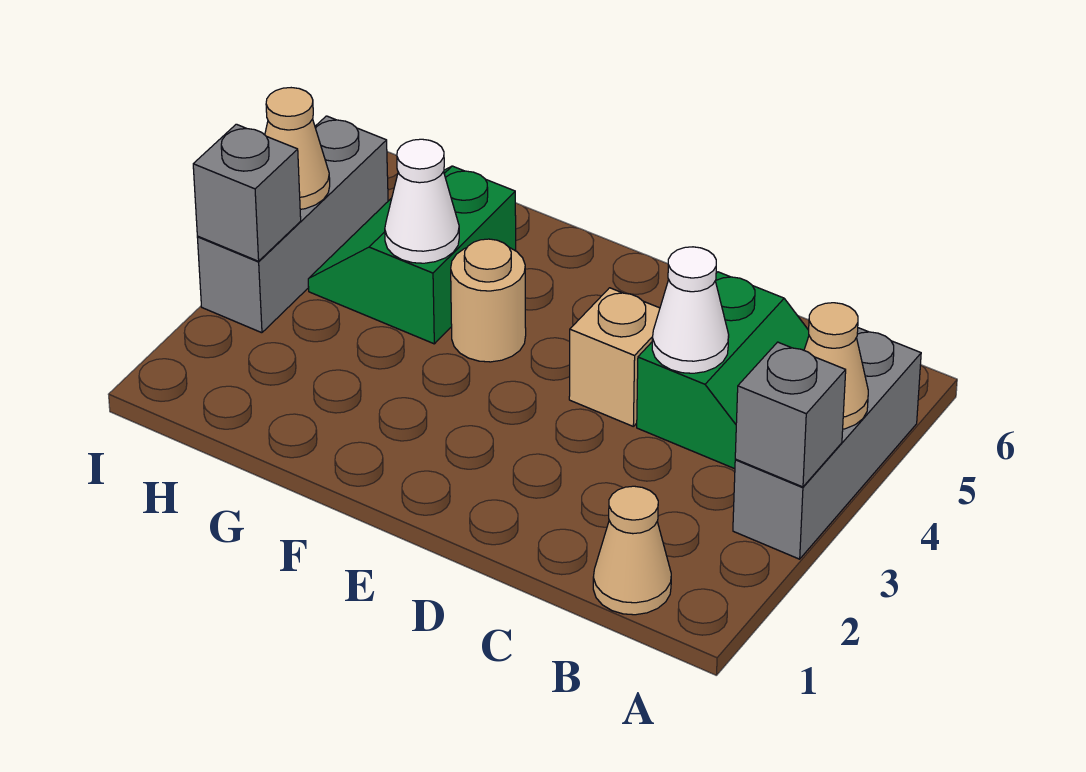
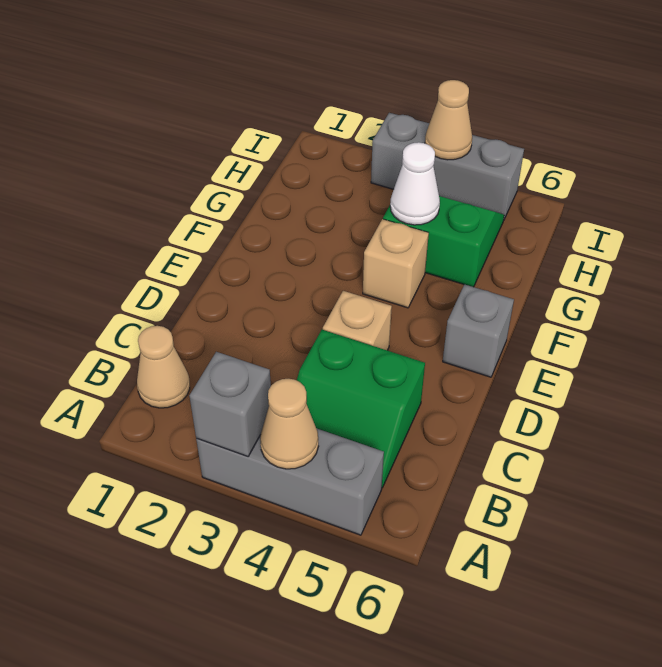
white cone C4 level 2 -> none
tan round brick F4 level 1 -> tan brick F4 level 1
grey brick I3 level 2 -> grey brick E6 level 1

